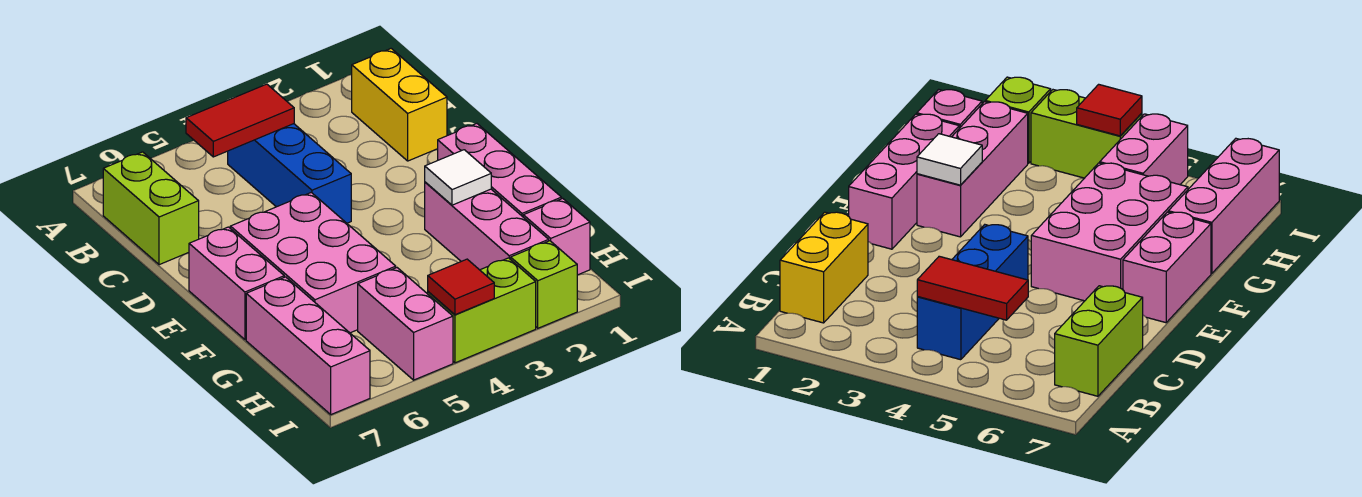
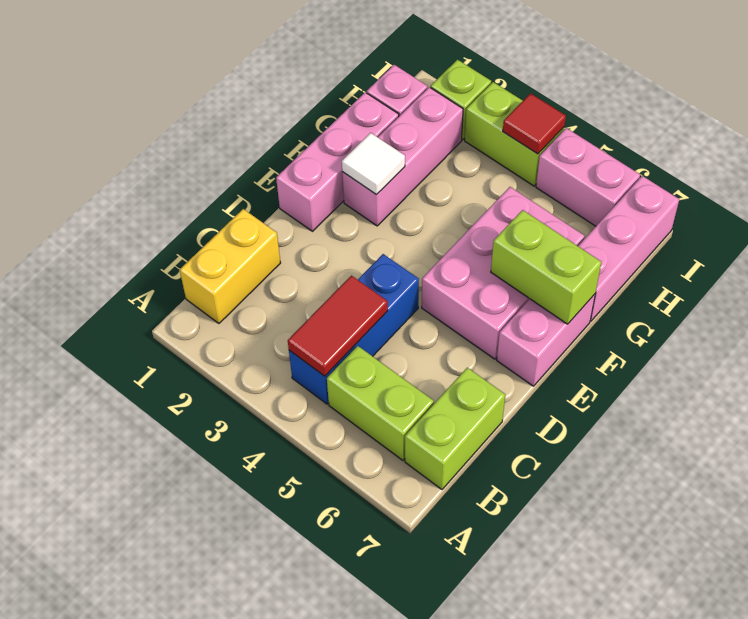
red tile B4:B5 level 2 -> red tile B4:C4 level 2
none -> lime brick B5:B6 level 1
none -> lime brick F6:F7 level 2
pink brick H5:I5 level 1 -> pink brick I5:I6 level 1

